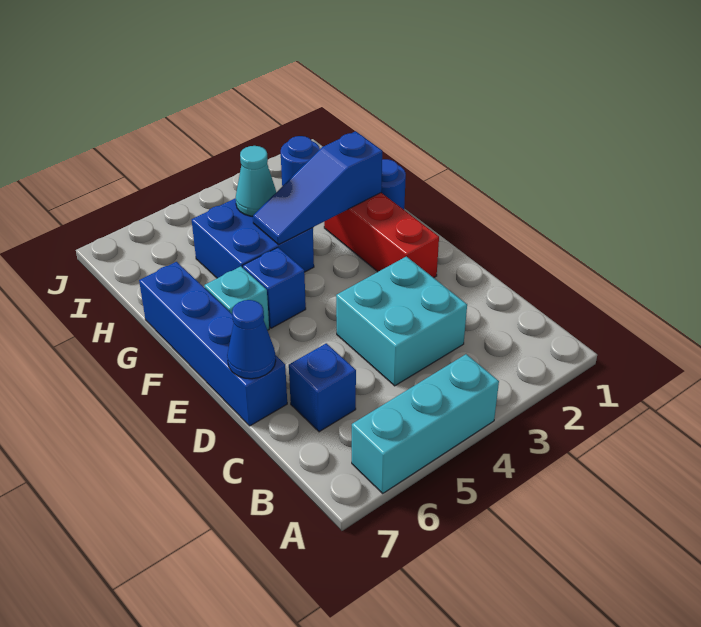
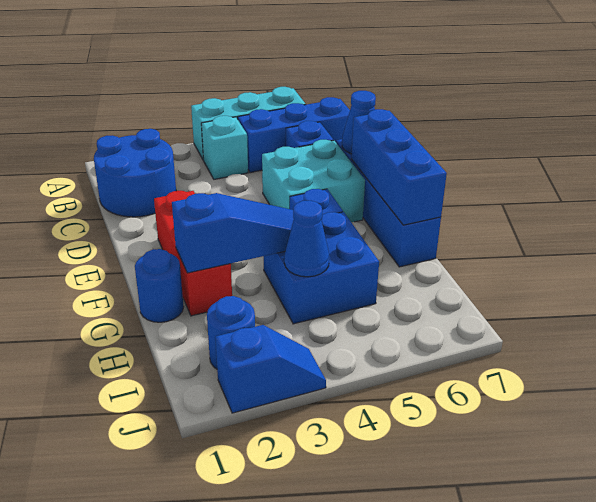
none -> blue round brick B1:C2 level 1
none -> blue brick B5:B7 level 1
cyan brick C3:D4 level 1 -> cyan brick D5:E6 level 1
none -> blue brick E7:G7 level 2
cyan brick F6 level 1 -> cyan brick B4 level 1
cyan cone H4 level 2 -> blue cone H4 level 2
none -> blue slope J2:J3 level 1 top 2

